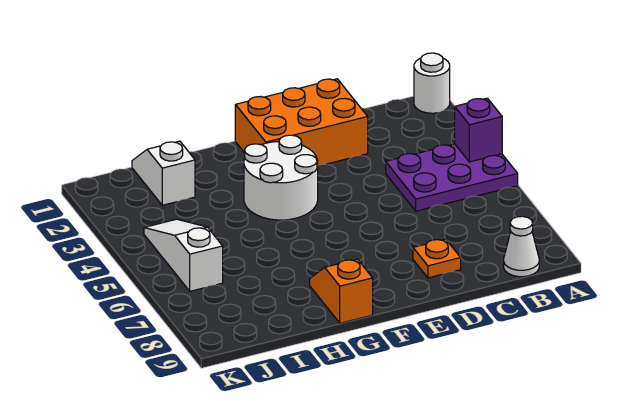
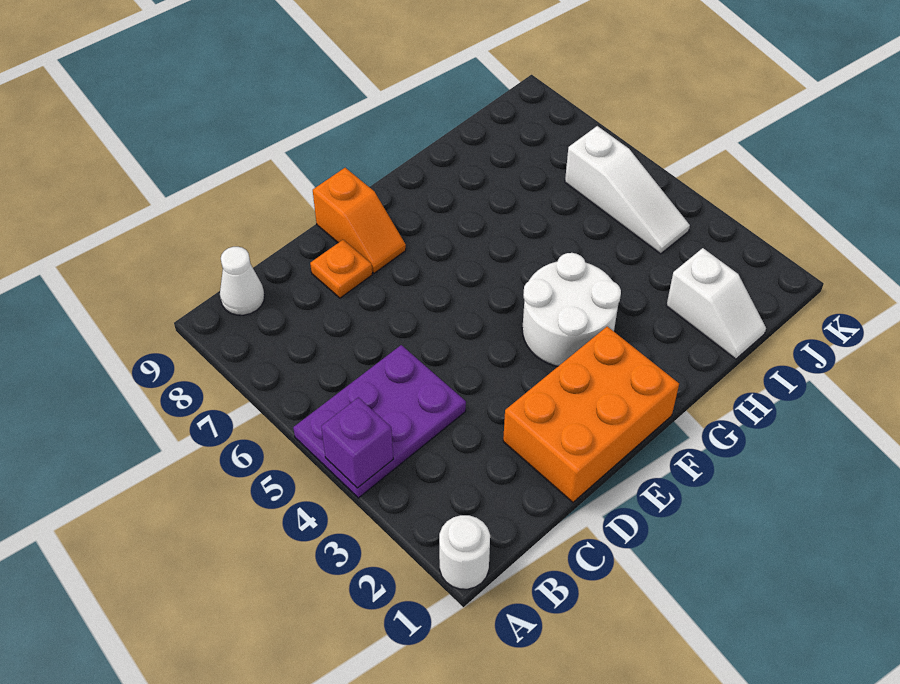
orange slope G8:G9 level 1 top 9 -> orange slope E8:E9 level 1 top 9

